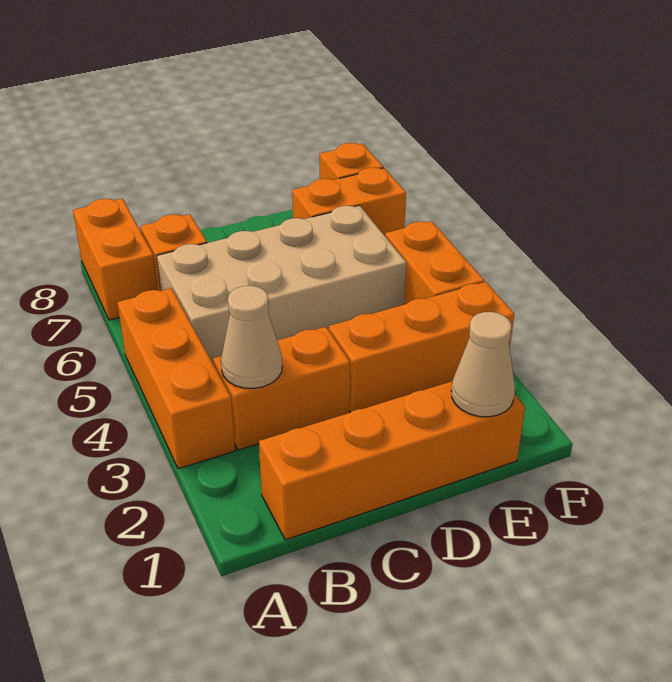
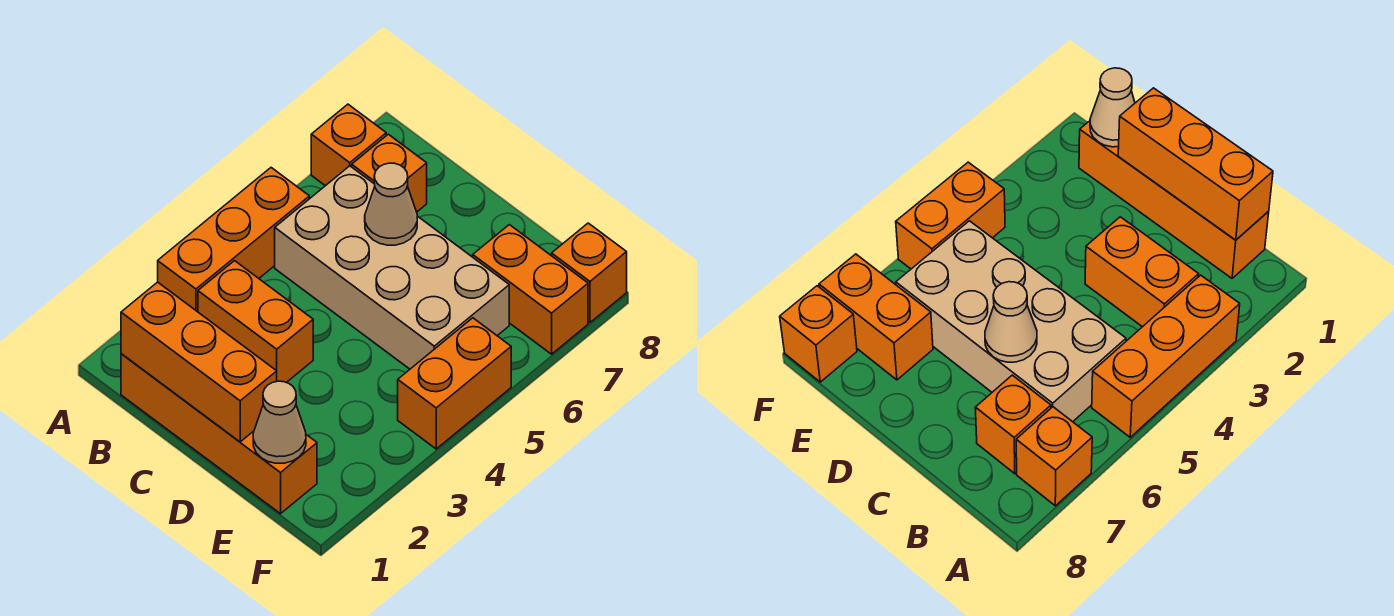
orange brick A7:A8 level 1 -> orange brick A7 level 1
tan cone B3 level 2 -> tan cone C6 level 2
orange brick D3:F3 level 1 -> orange brick B1:D1 level 2

